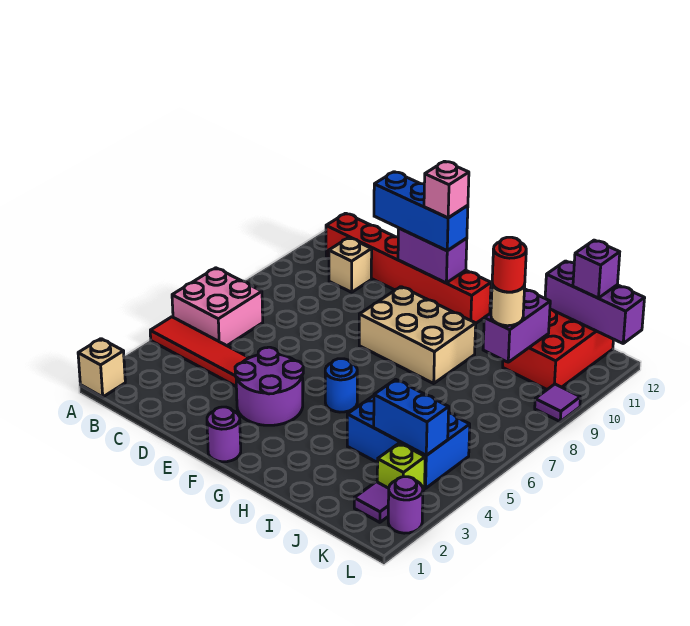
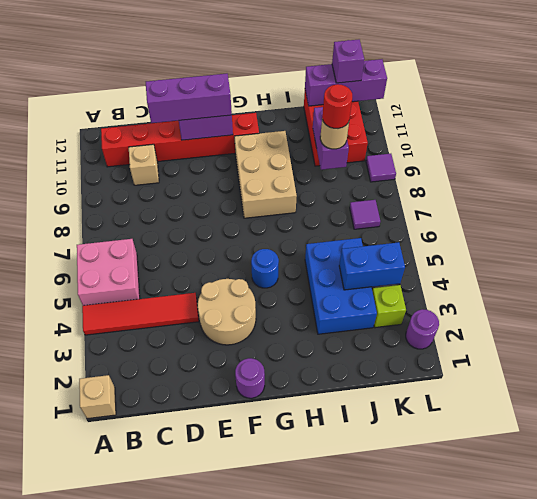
blue brick D11:F11 level 3 -> purple brick D11:F11 level 3
purple round brick E3:F4 level 1 -> tan round brick E3:F4 level 1
tan brick F8:H9 level 1 -> tan brick G8:H10 level 1
pink brick F11 level 4 -> none
blue brick I4:K5 level 1 -> blue brick I3:J5 level 1
purple tile K2 level 1 -> purple tile K7 level 1

